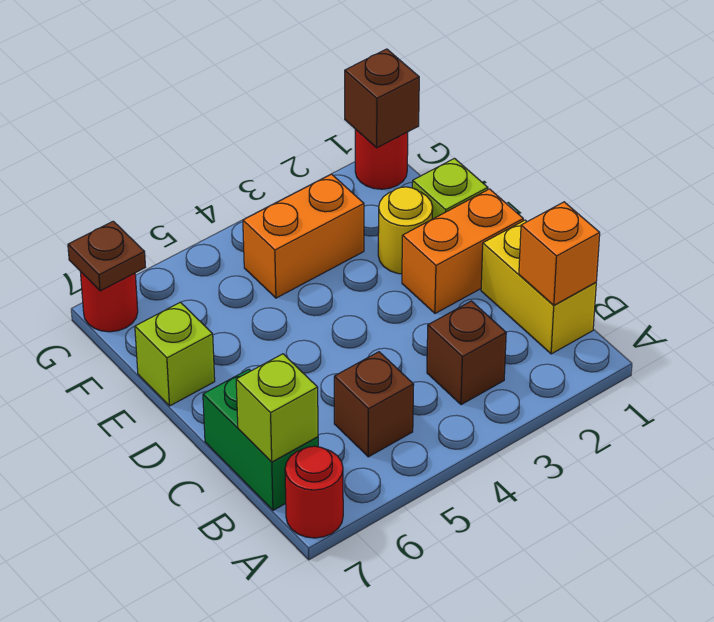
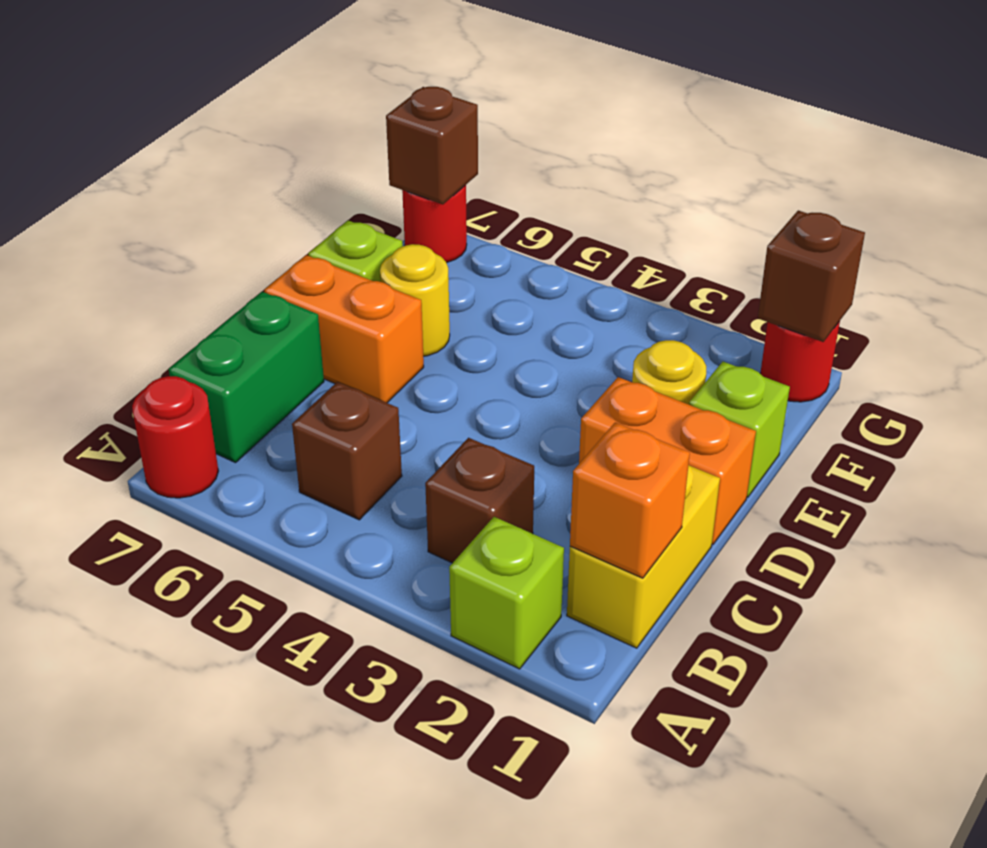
lime brick B7 level 2 -> lime brick A2 level 1
none -> yellow round brick E6 level 1
orange brick F3:F4 level 1 -> orange brick D6:D7 level 1
brown plate G7 level 2 -> brown brick G7 level 2

